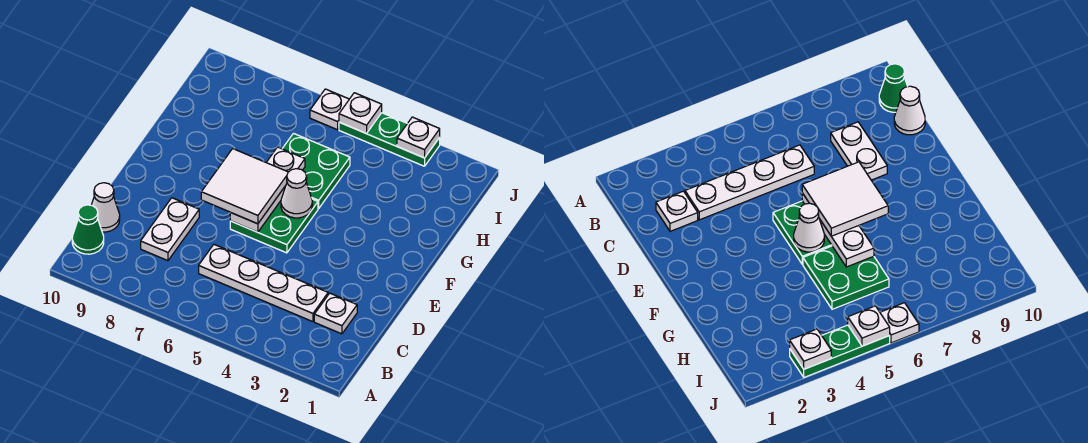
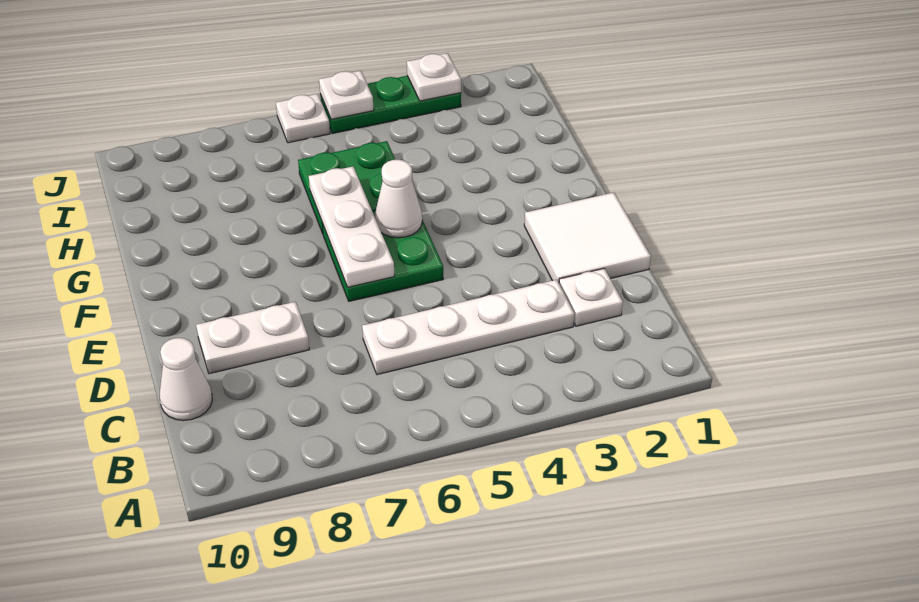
green cone B10 level 1 -> none
white plate C8:D8 level 1 -> white plate D8:D9 level 1
white tile E6:F7 level 3 -> white tile D1:E2 level 1

